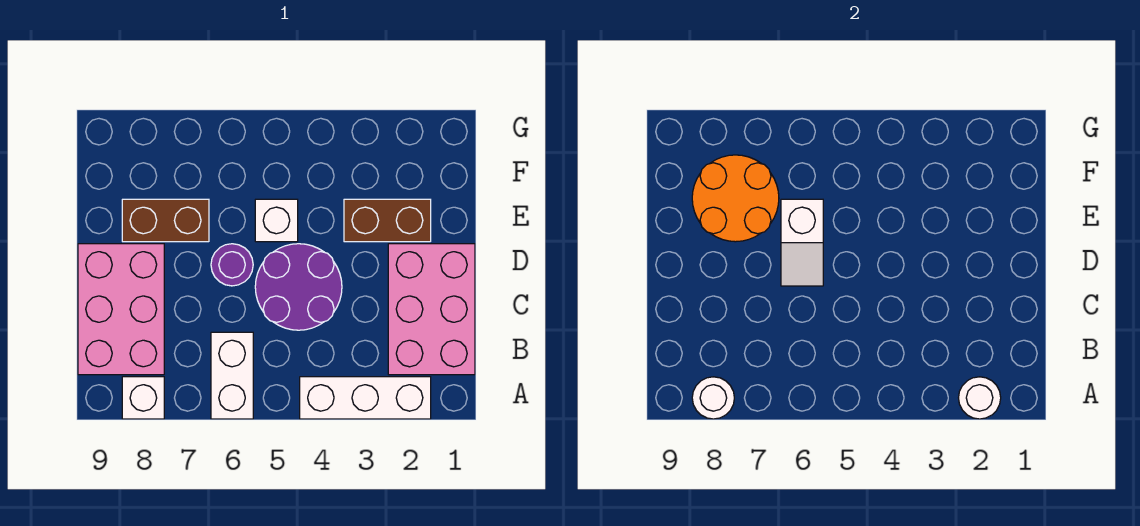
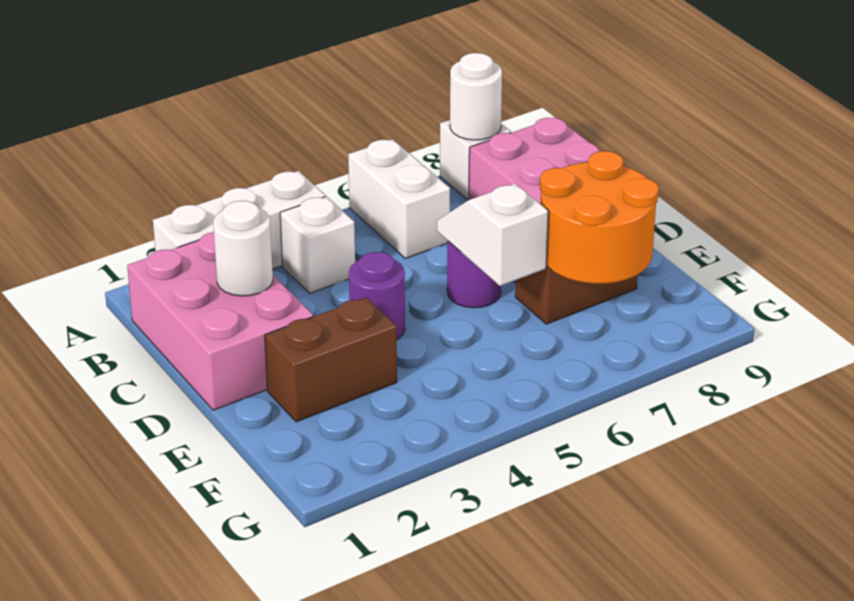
white round brick A2 level 2 -> white round brick C2 level 2
purple round brick C4:D5 level 1 -> purple round brick D4 level 1
white brick E5 level 1 -> white brick B4 level 1

